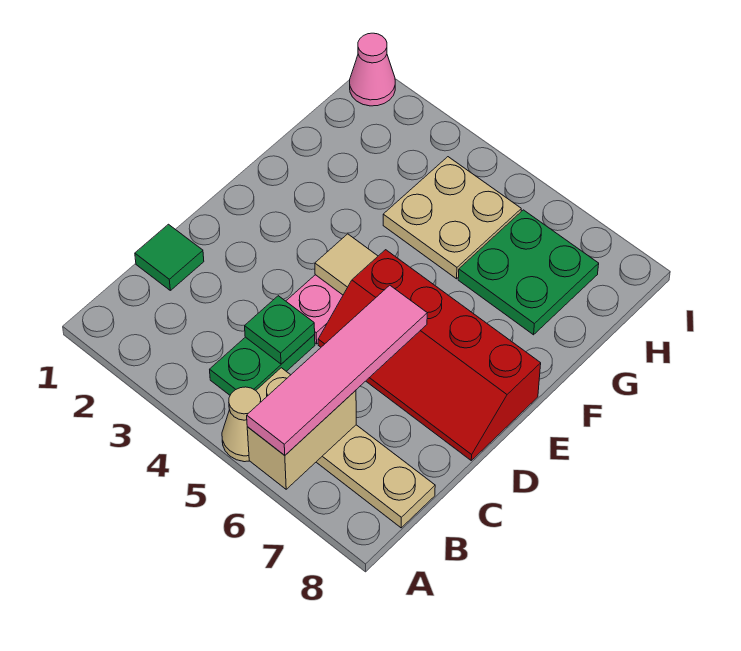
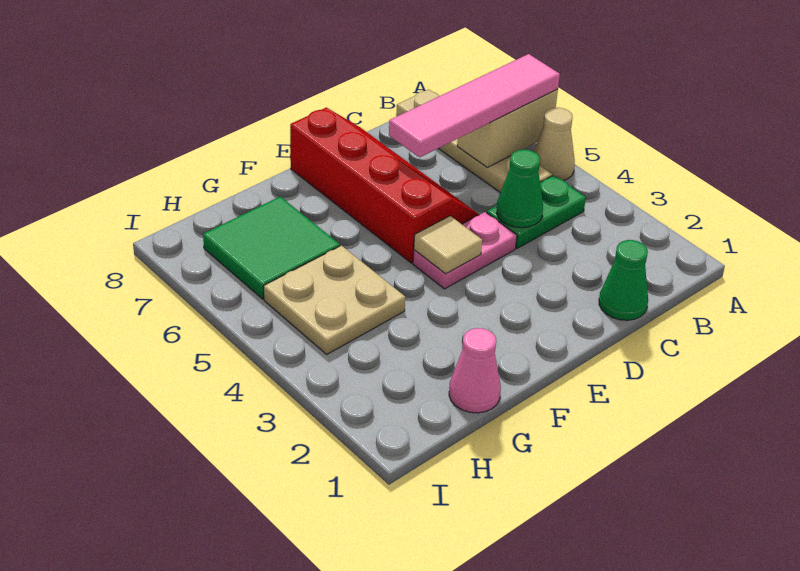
green tile C1 level 1 -> green cone C1 level 1
green plate C4 level 2 -> green cone C4 level 2
green plate G6:H7 level 1 -> green tile G6:H7 level 1
pink cone I1 level 1 -> pink cone G1 level 1

